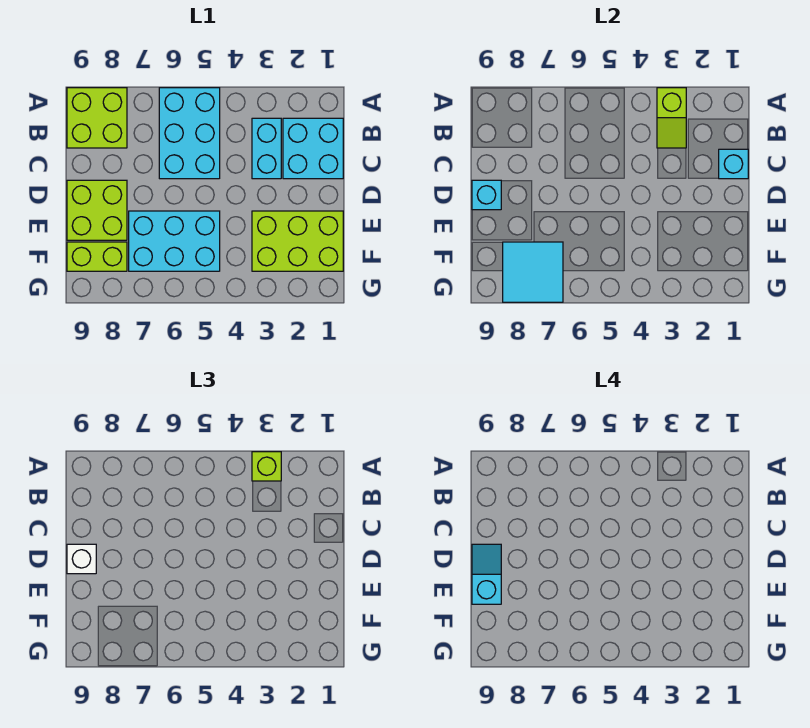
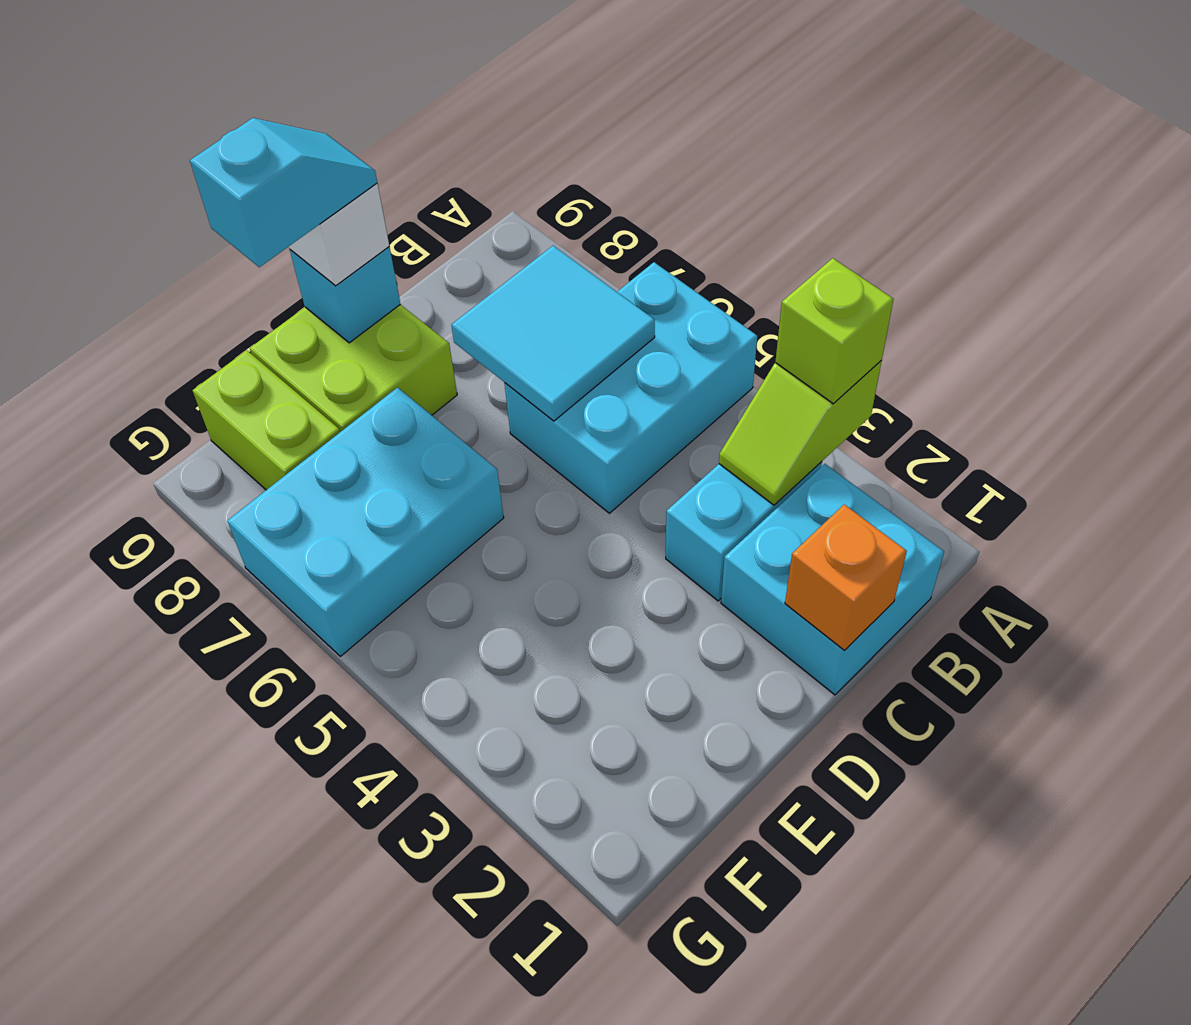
lime brick A8:B9 level 1 -> none
cyan brick C1 level 2 -> orange brick C1 level 2
lime brick E1:F3 level 1 -> none
cyan brick E5:F7 level 1 -> cyan brick E6:G7 level 1
cyan tile F7:G8 level 2 -> cyan tile B6:C7 level 2

